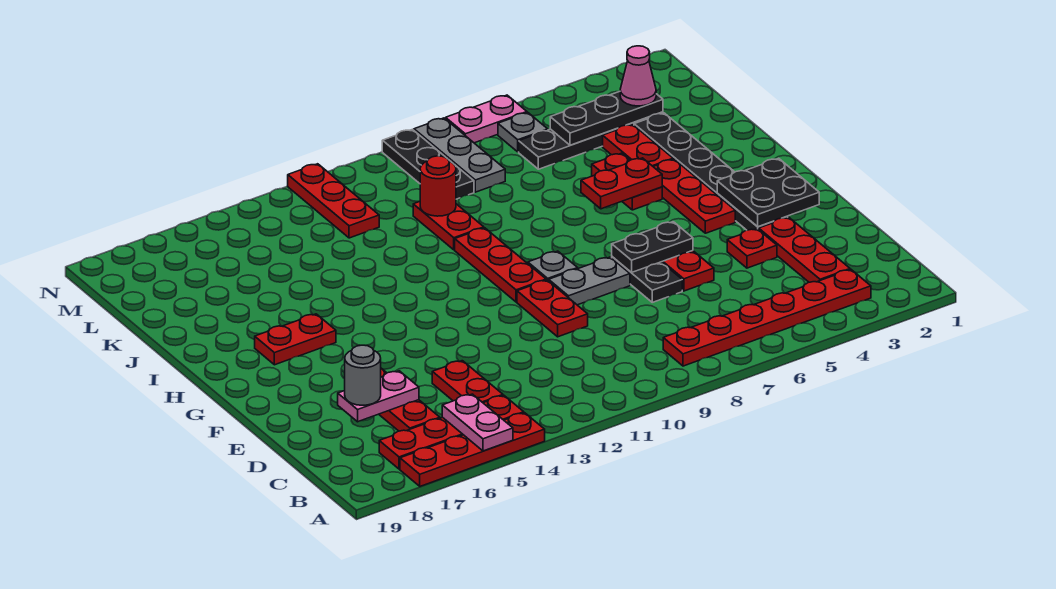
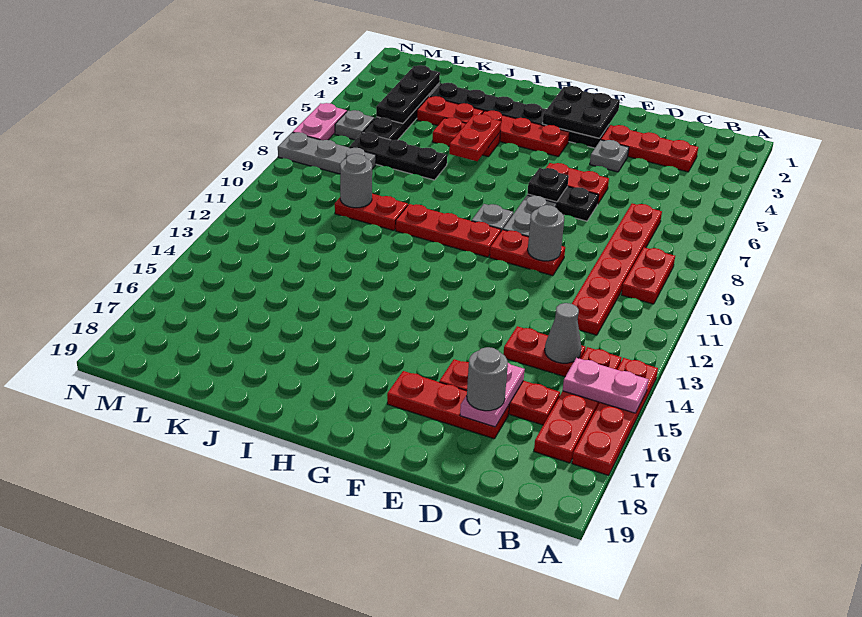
red plate B3:B8 level 1 -> red plate C7:C12 level 1
none -> grey cone C14 level 2
red plate E4 level 1 -> grey plate E4 level 1
none -> grey round brick E10 level 2
black plate F6:F7 level 2 -> black plate F7 level 2
red plate H16:H17 level 1 -> red plate B9:B10 level 1
red round brick K10 level 2 -> grey round brick K10 level 2
pink cone L3 level 3 -> none
black plate L9:N9 level 1 -> black plate J7:L7 level 1
red plate L12:N12 level 1 -> red plate D17:F17 level 1

